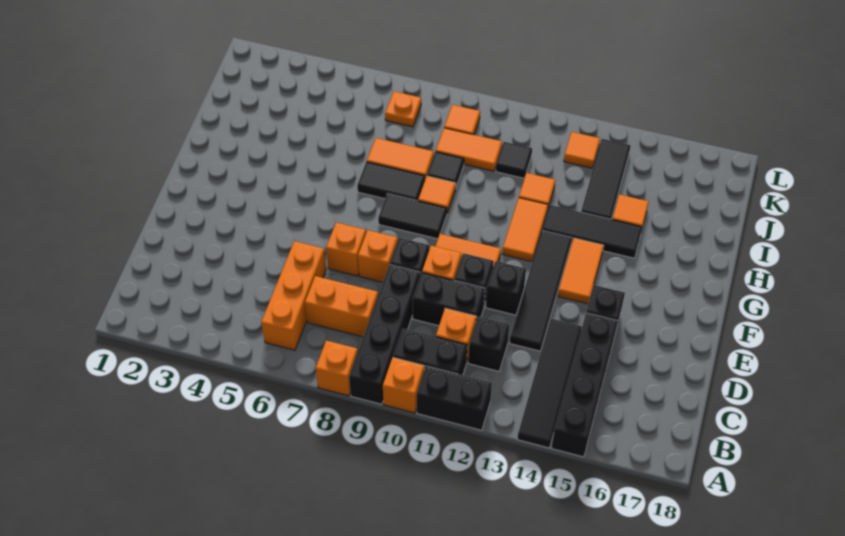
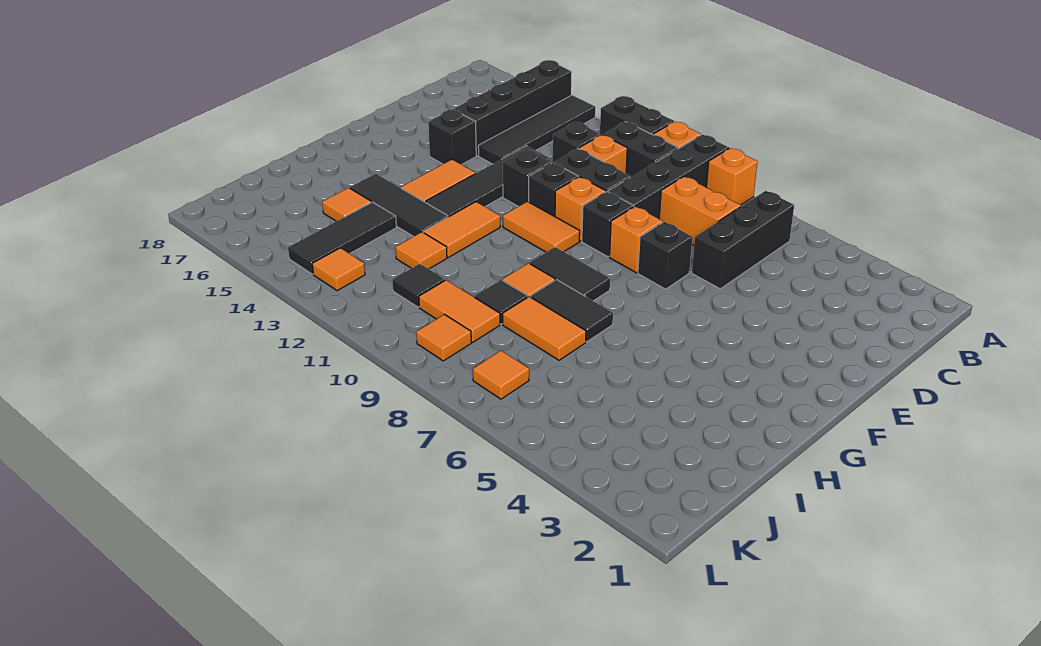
orange brick B6:D6 level 1 -> black brick B6:D6 level 1
orange brick E7 level 1 -> black brick E7 level 1
orange plate K7 level 1 -> orange tile K7 level 1

